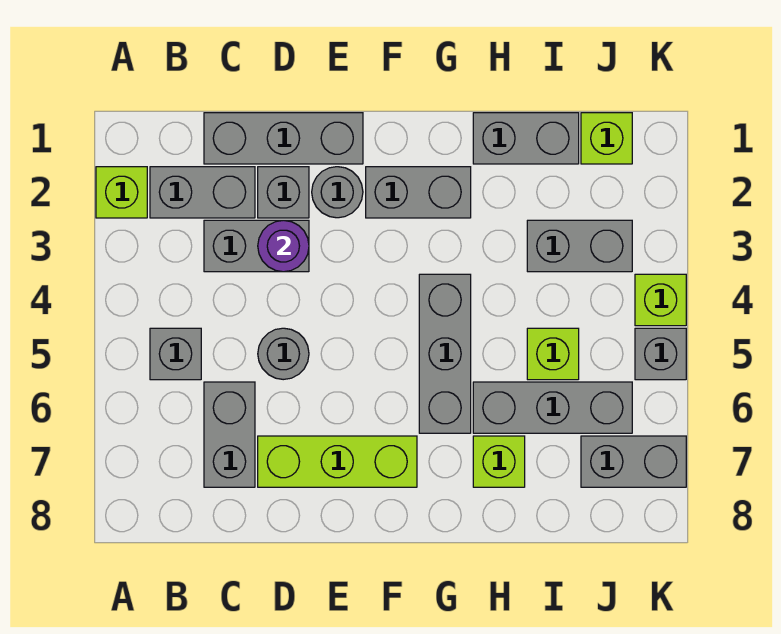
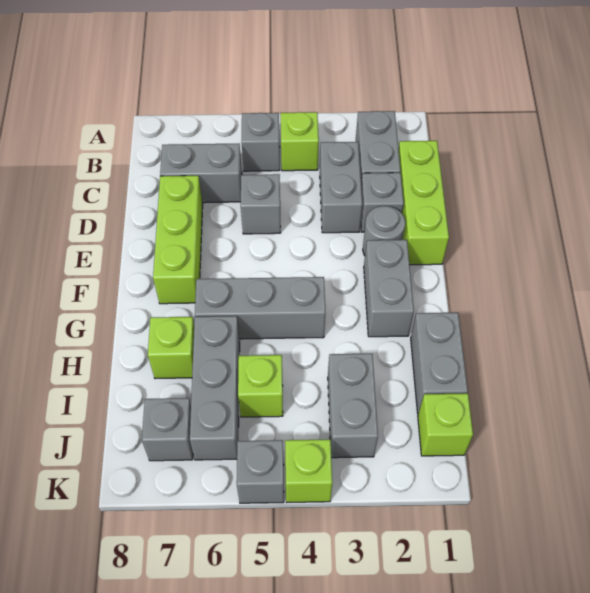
lime brick A2 level 1 -> lime brick B4 level 1
grey brick C1:E1 level 1 -> lime brick C1:E1 level 1
purple round brick D3 level 2 -> none
grey round brick D5 level 1 -> grey brick D5 level 1
grey brick J7:K7 level 1 -> grey brick J7 level 1

